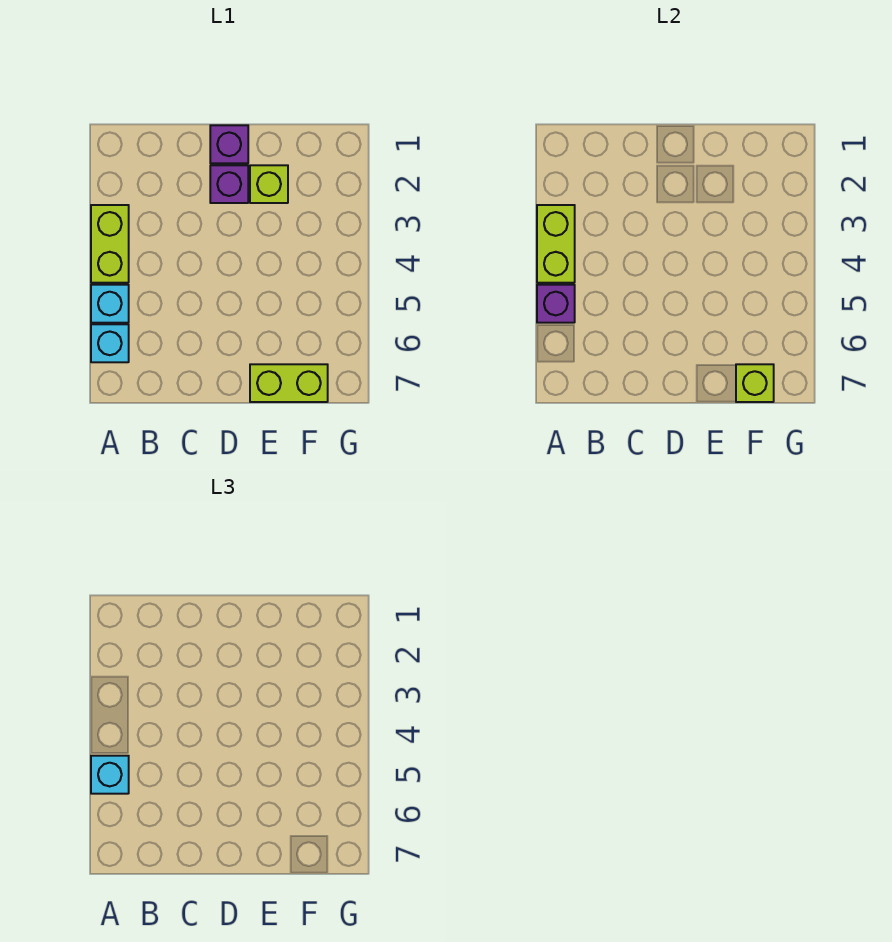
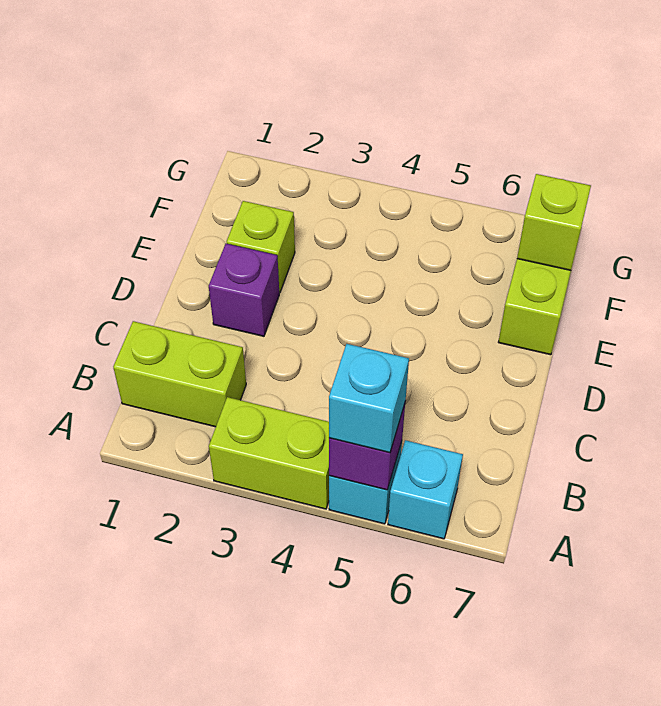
lime brick A3:A4 level 2 -> lime brick B1:B2 level 1
purple brick D1 level 1 -> none

